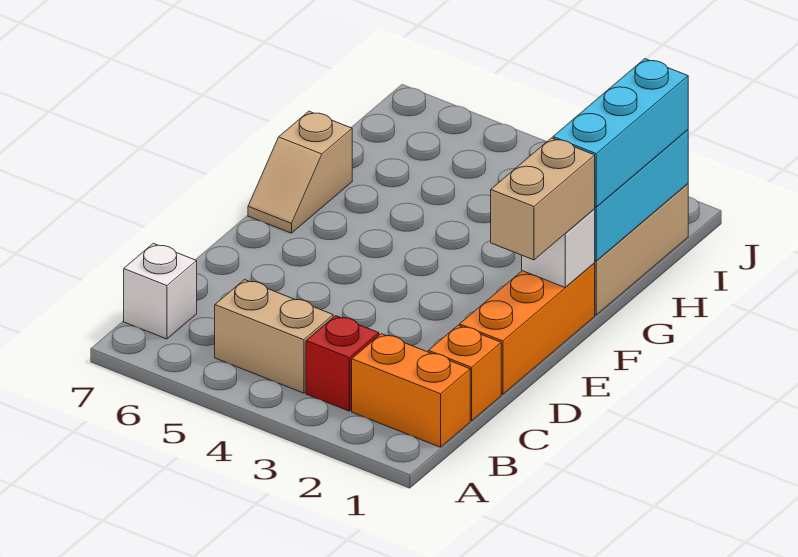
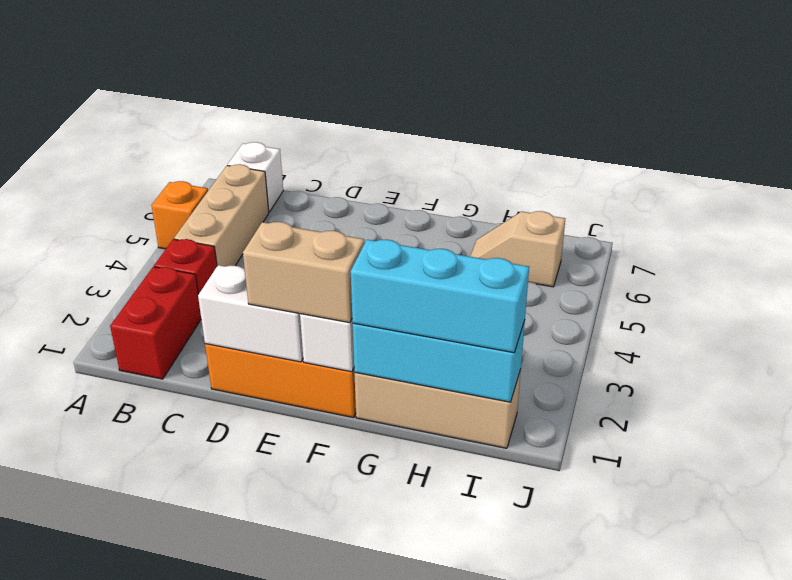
orange brick B1:B2 level 1 -> red brick B1:B2 level 1
tan brick B4:B5 level 1 -> tan brick B4:B6 level 1
orange brick C1 level 1 -> orange brick A5 level 1
none -> white brick D1:E1 level 2
tan slope F7:G7 level 1 top G -> tan slope H6:I6 level 1 top I

